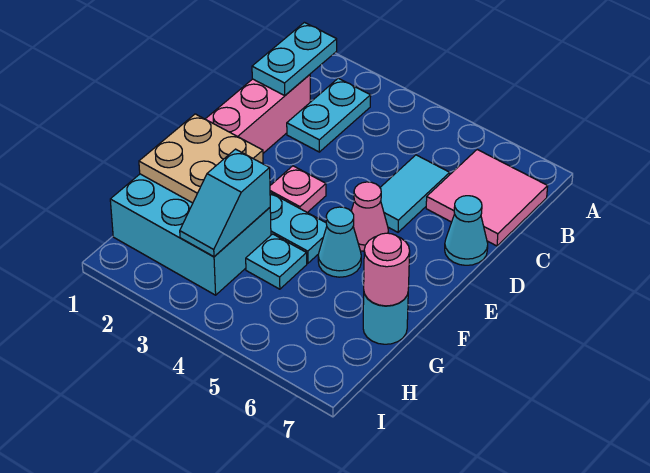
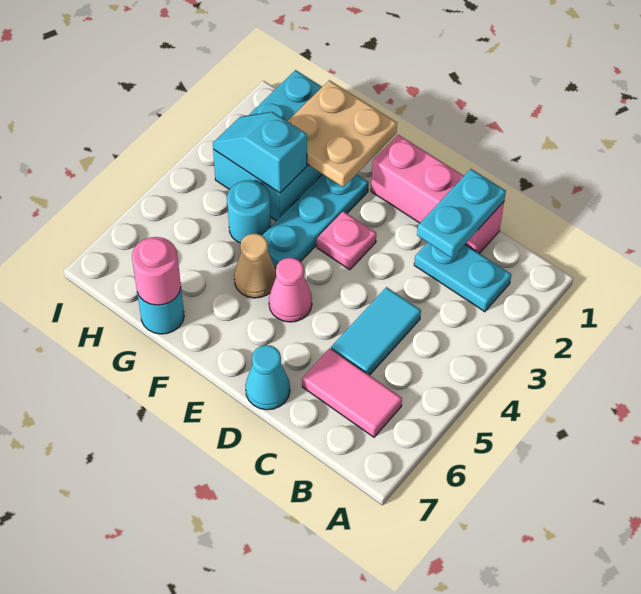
cyan plate B1:C1 level 2 -> cyan plate C1:C2 level 2
pink tile B6:C7 level 1 -> pink tile B6:C6 level 1
cyan tile C5:D5 level 1 -> cyan tile C4:C5 level 1
cyan cone F5 level 1 -> tan cone F5 level 1
cyan plate G4 level 1 -> cyan round brick G4 level 1

